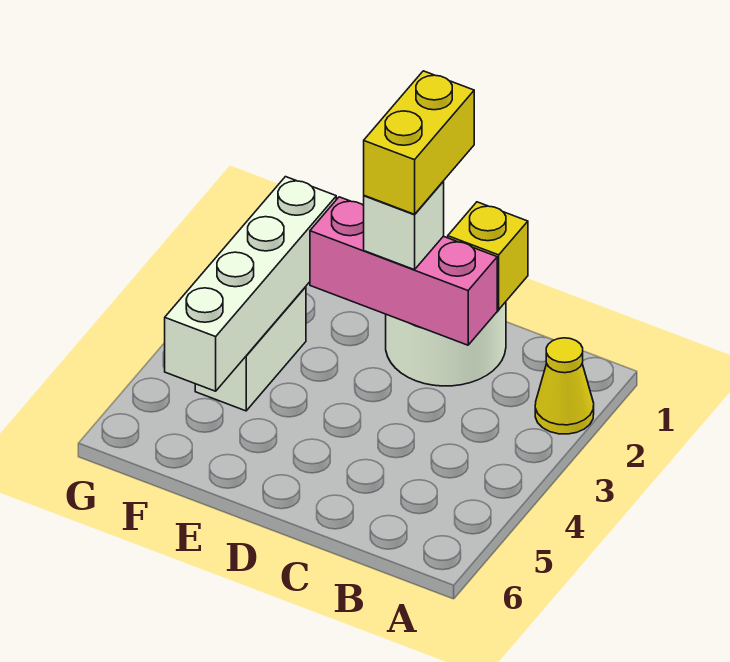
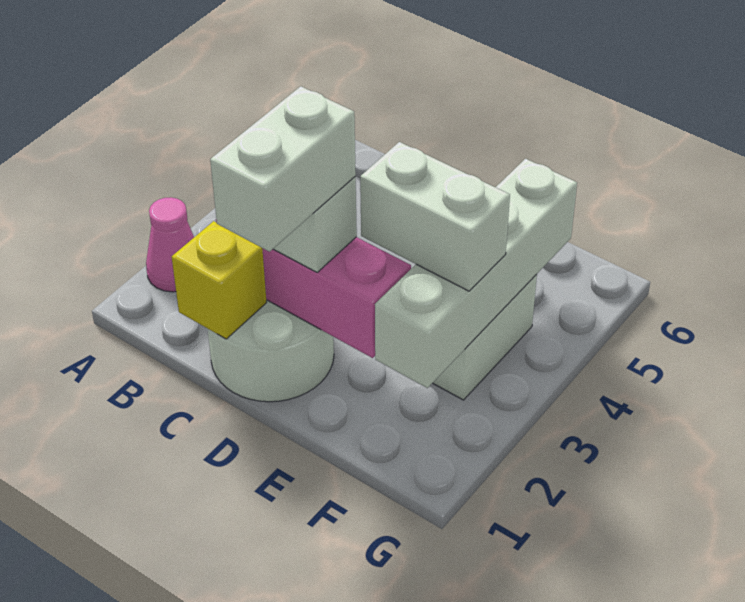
yellow cone A2 level 1 -> pink cone A2 level 1
yellow brick D1:D2 level 4 -> white brick D1:D2 level 4
none -> white brick E3:F3 level 3

